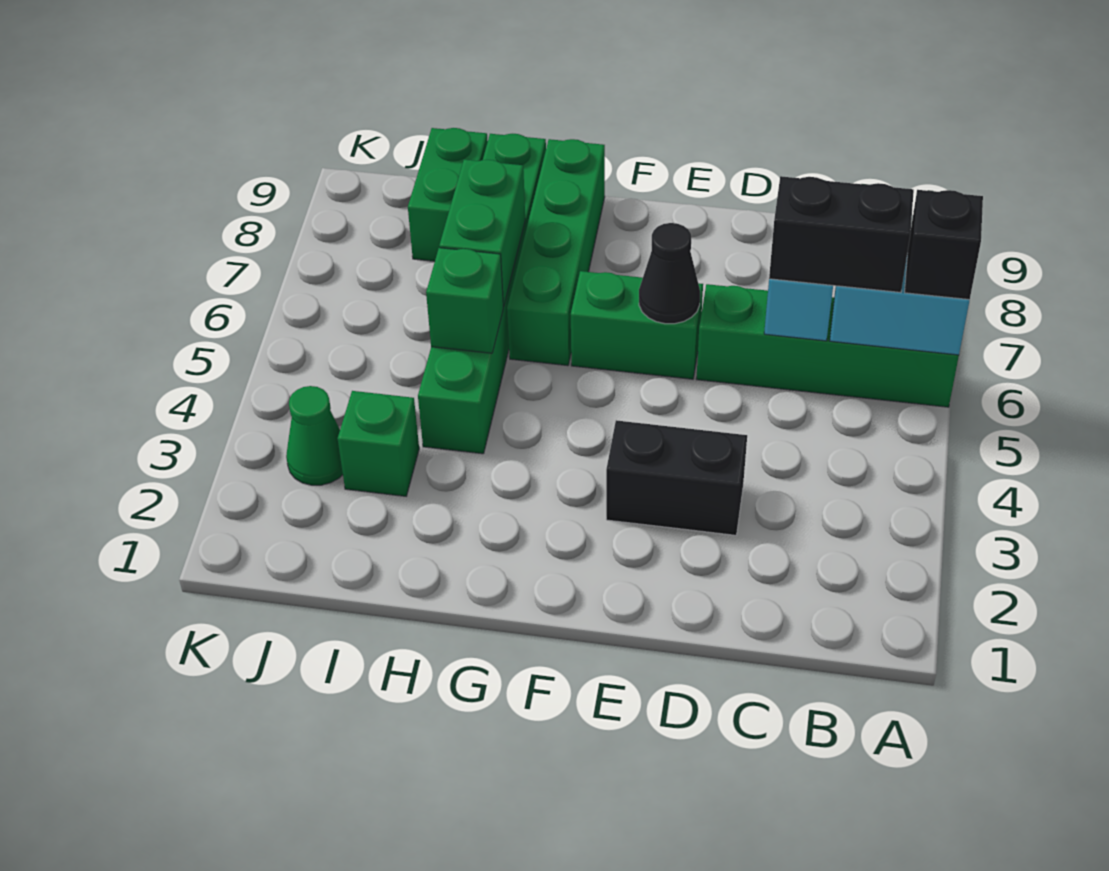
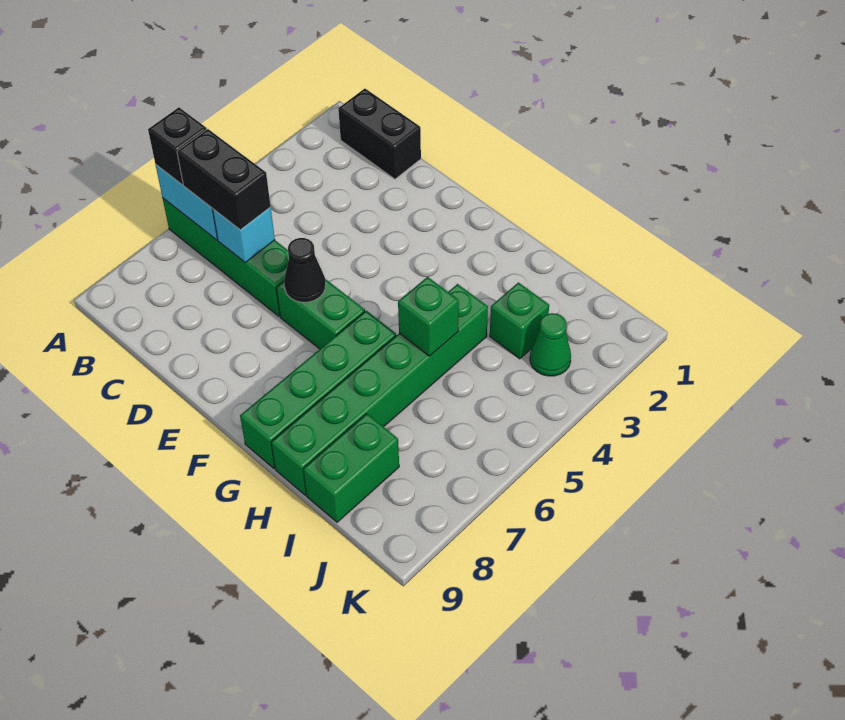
black brick D3:E3 level 1 -> black brick B1:C1 level 1
green brick H6:H7 level 2 -> none

